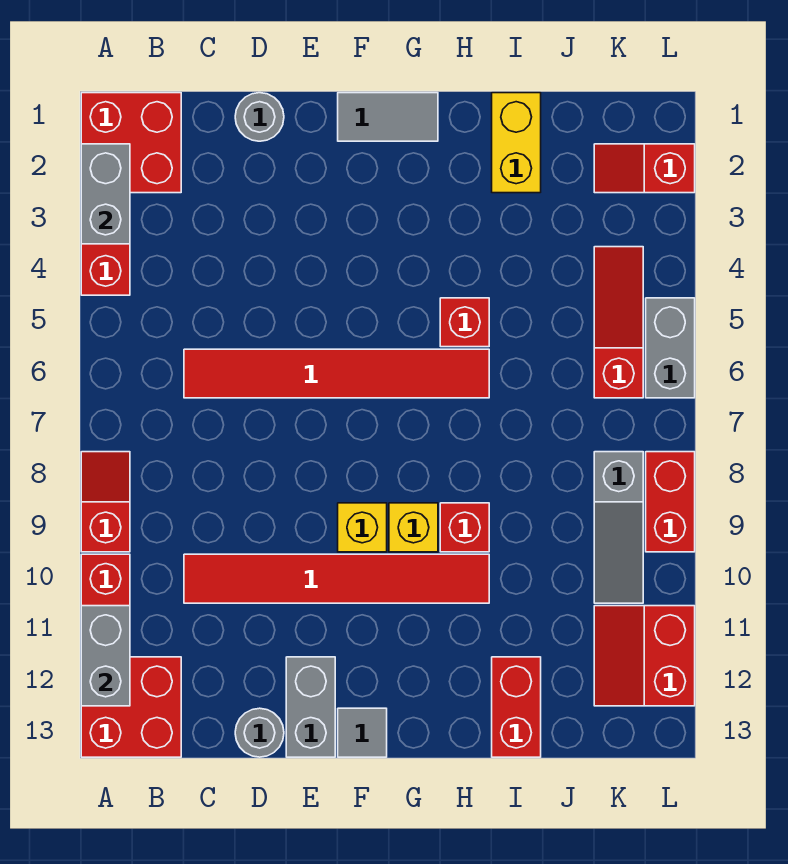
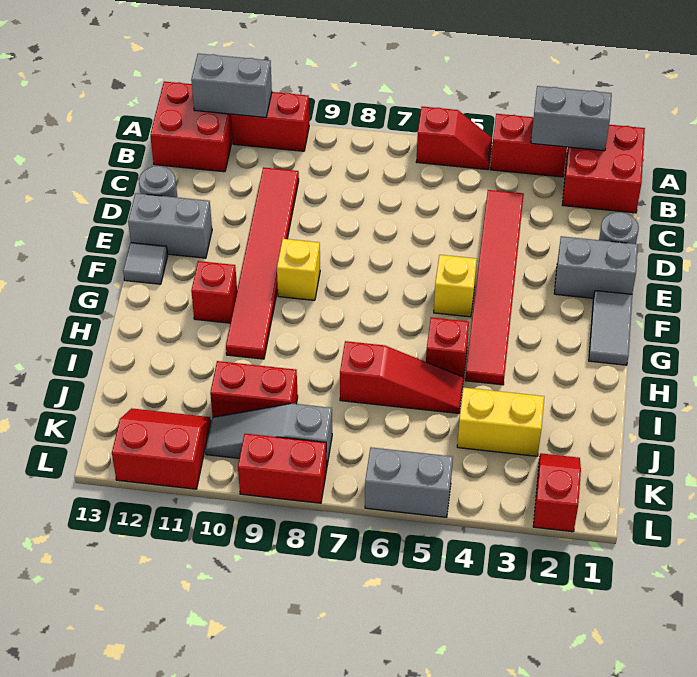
red slope A8:A9 level 1 top 9 -> red slope A5:A6 level 1 top 6
red tile C6:H6 level 1 -> red tile C4:H4 level 1
none -> grey brick E1:E2 level 1
yellow brick G9 level 1 -> yellow brick F5 level 1
red brick H9 level 1 -> red brick G11 level 1
yellow brick I1:I2 level 1 -> yellow brick J3:J4 level 1
red brick I12:I13 level 1 -> red brick J9:J10 level 1
red slope K4:K6 level 1 top 6 -> red slope I5:I7 level 1 top 7

